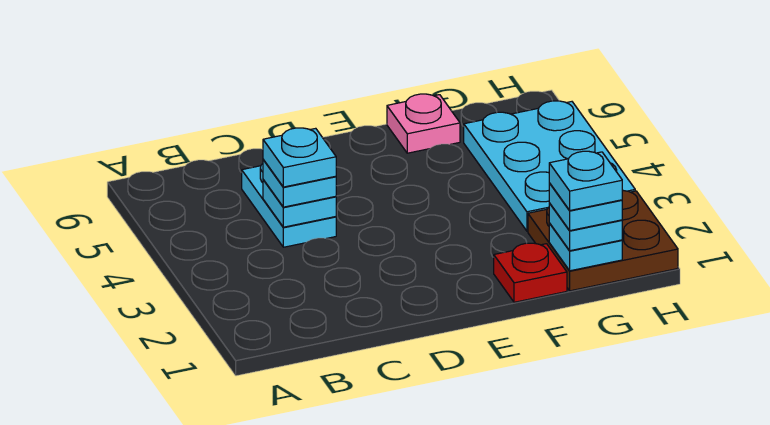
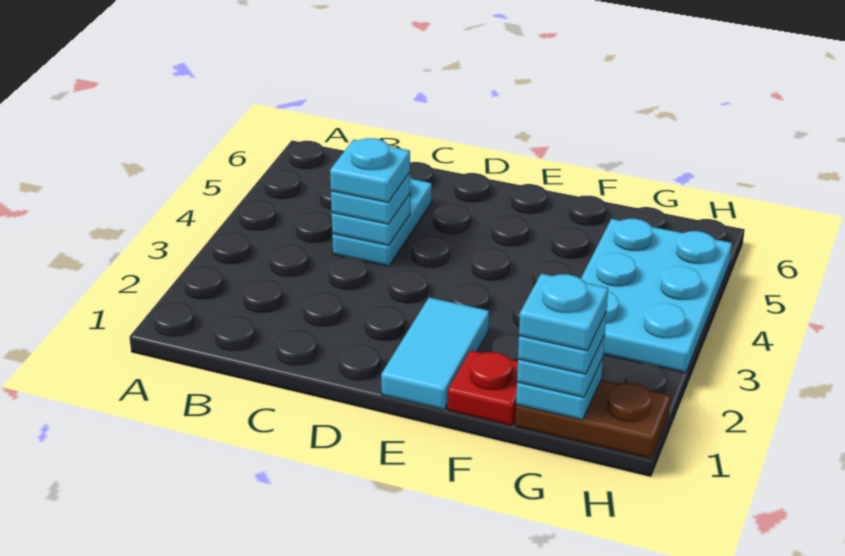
none -> cyan tile E1:E2 level 1
pink plate F6 level 1 -> none
brown plate G1:H2 level 1 -> brown plate G1:H1 level 1

